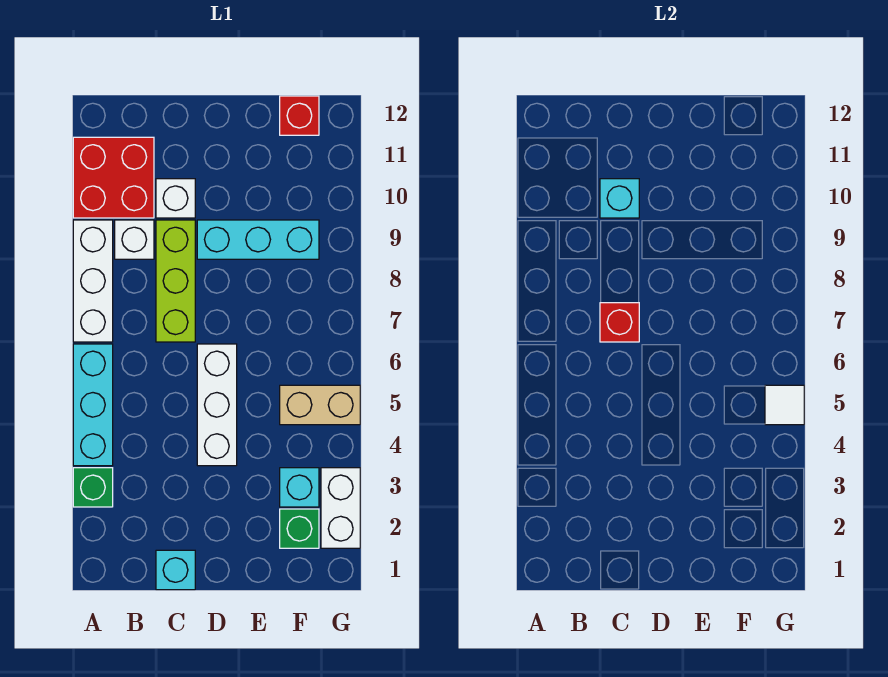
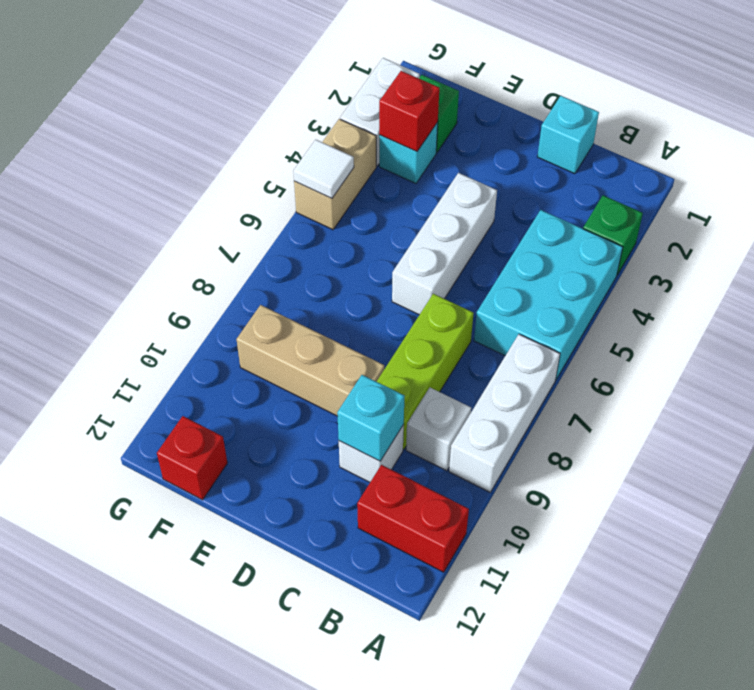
cyan brick A4:A6 level 1 -> cyan brick A4:B6 level 1
red brick A10:B11 level 1 -> red brick A11:B11 level 1
red brick C7 level 2 -> red brick F3 level 2
cyan brick D9:F9 level 1 -> tan brick D9:F9 level 1
tan brick F5:G5 level 1 -> tan brick G4:G5 level 1

